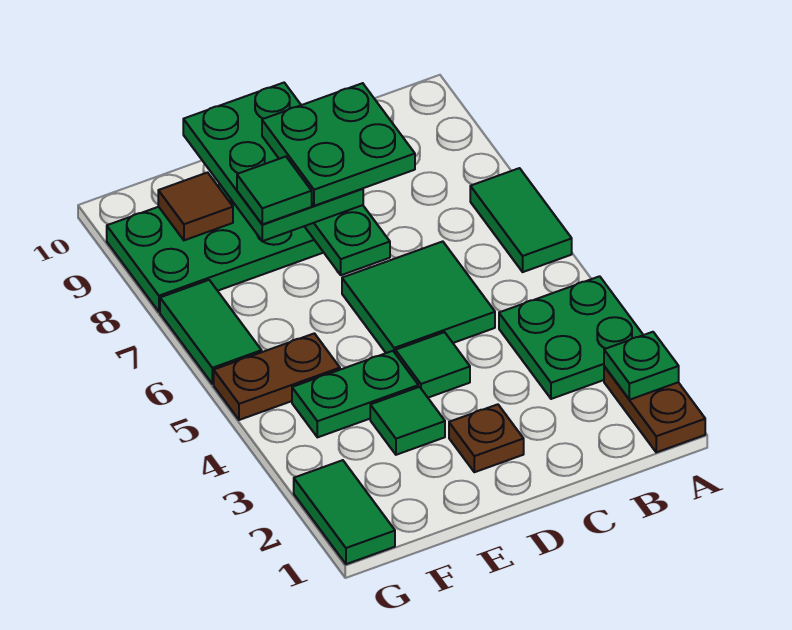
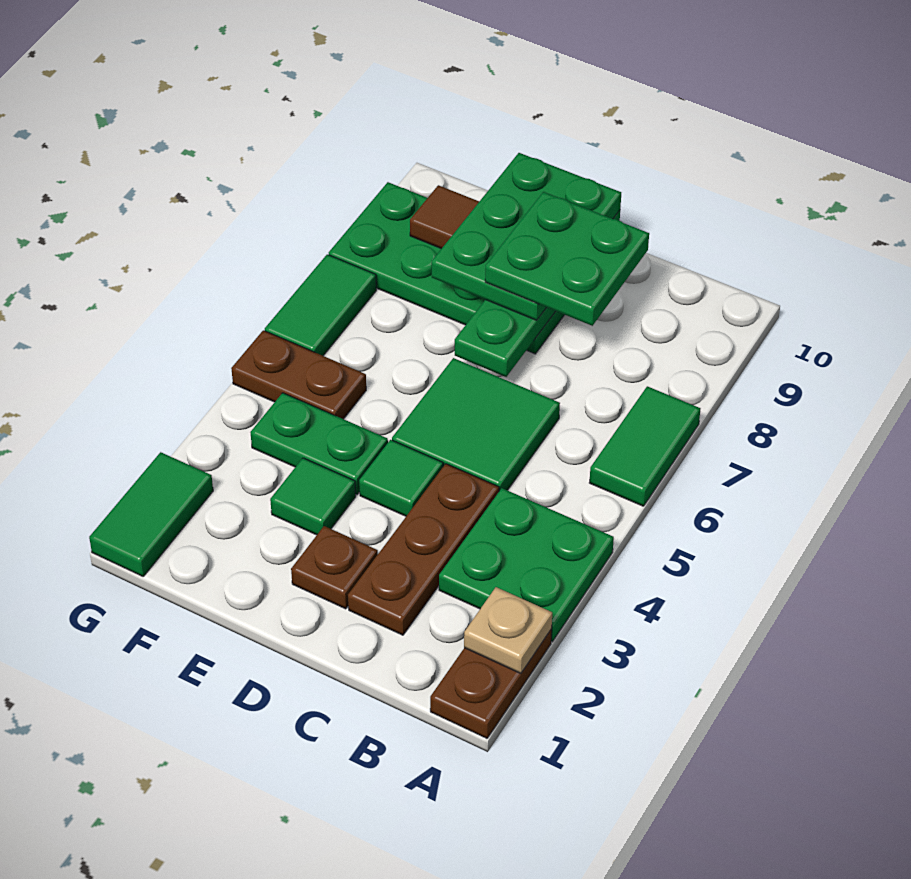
green plate A2 level 2 -> tan plate A2 level 2
none -> brown plate C2:C4 level 1
green tile E8 level 4 -> none

